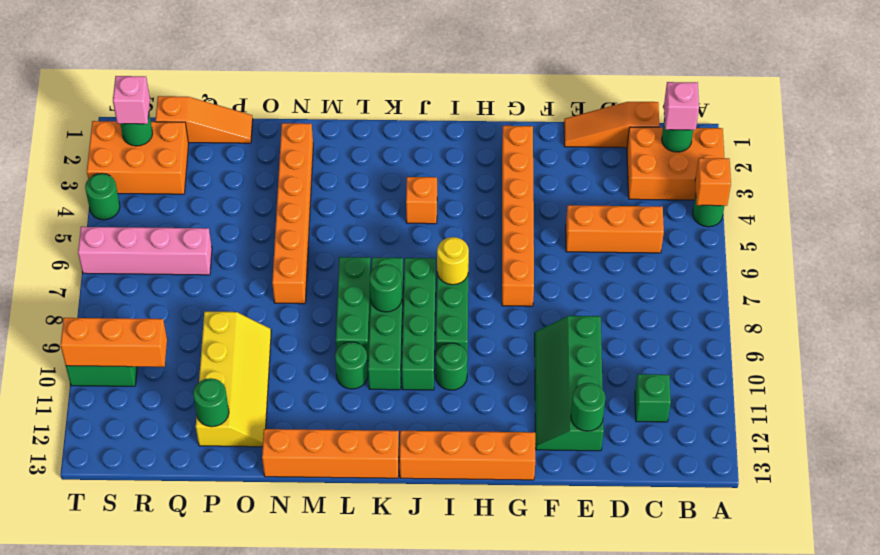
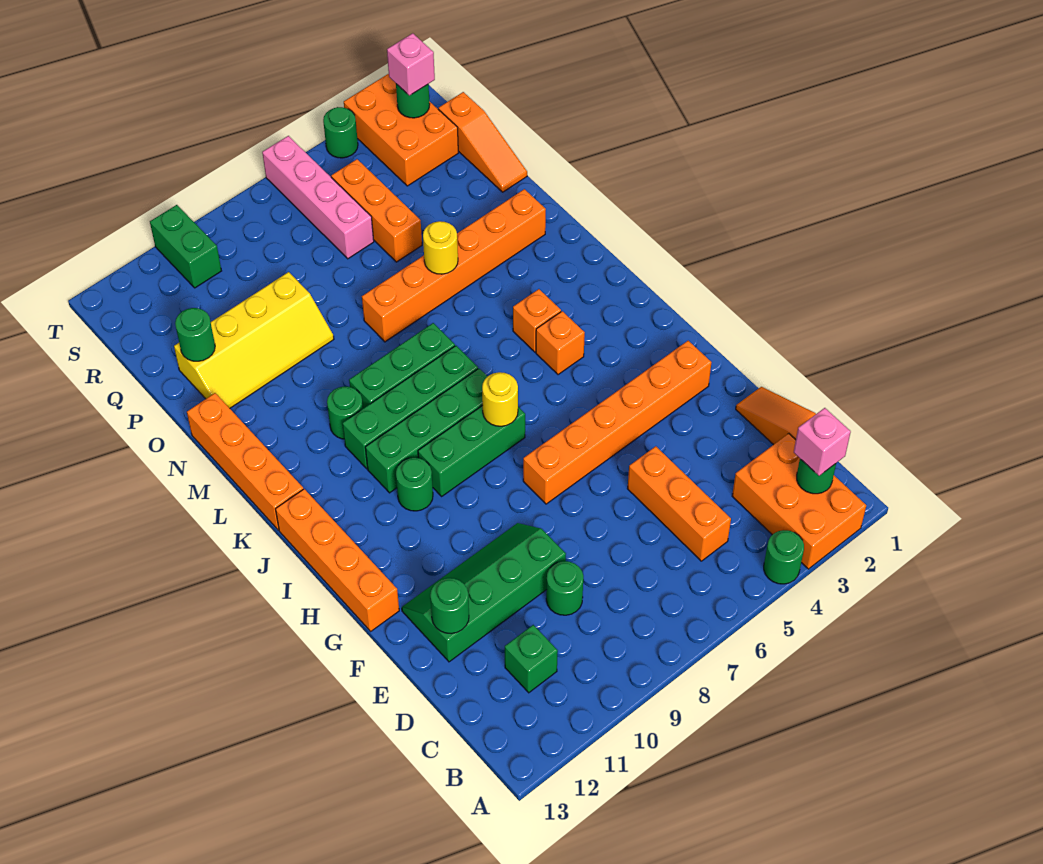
orange brick A4 level 2 -> orange brick K4 level 1
green round brick K8 level 2 -> green round brick D9 level 1
none -> yellow round brick N5 level 2
orange brick R10:T10 level 2 -> orange brick P5:R5 level 1

